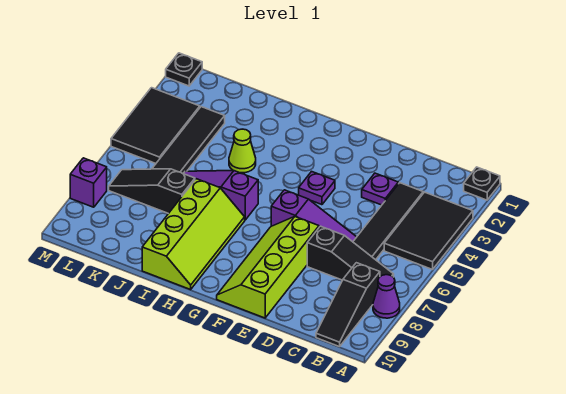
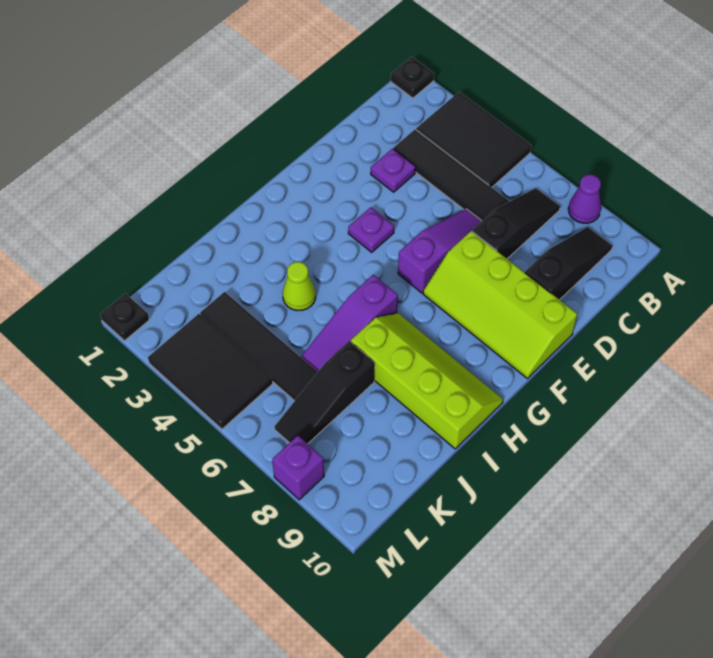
black slope B8:B10 level 1 top 8 -> black slope B9:D9 level 1 top D

